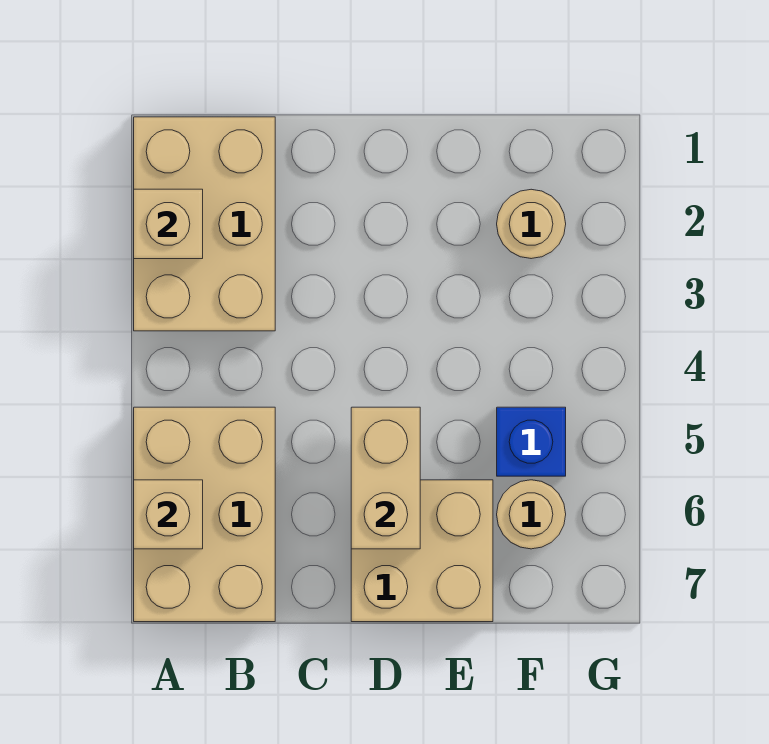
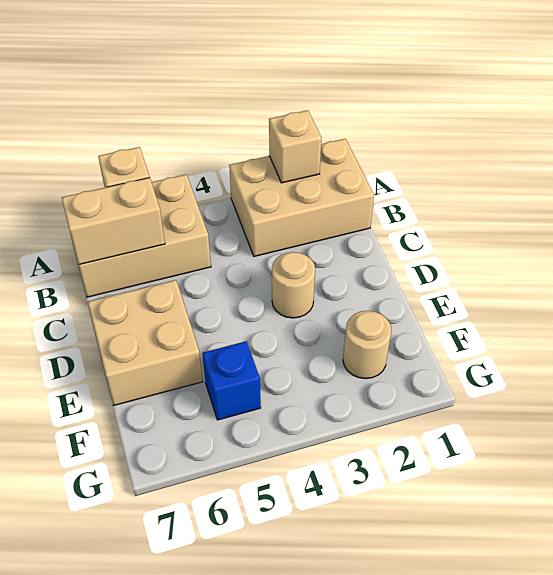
tan brick D5:D6 level 2 -> tan brick B6:B7 level 2
tan round brick F6 level 1 -> tan round brick D3 level 1

